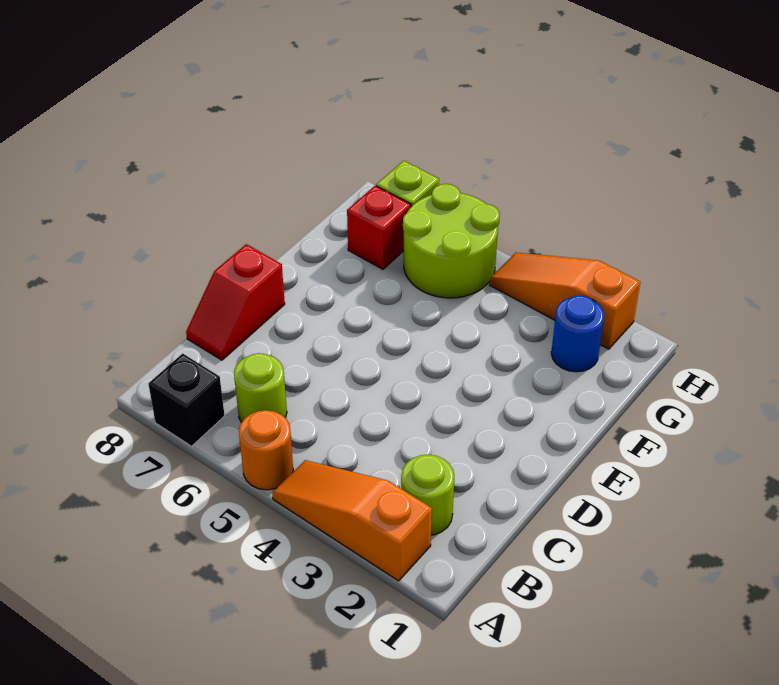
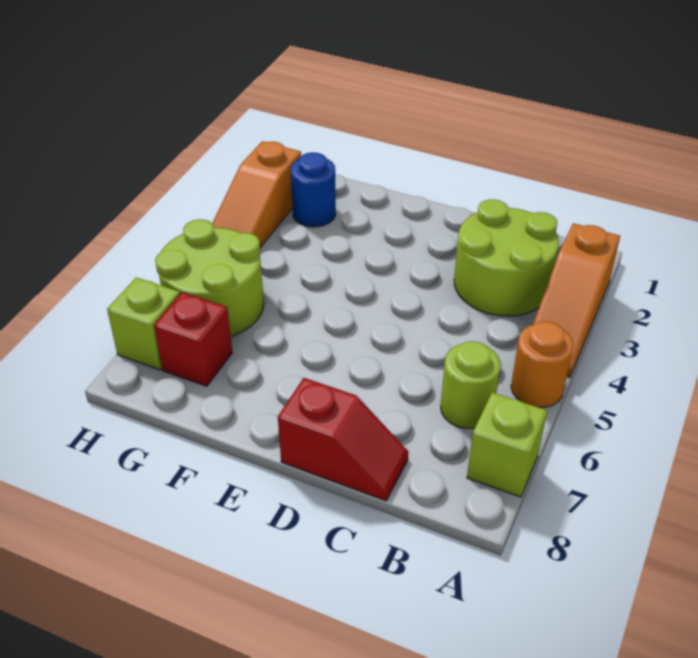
black brick A7 level 1 -> lime brick A7 level 1
lime round brick B2 level 1 -> lime round brick B2:C3 level 1

